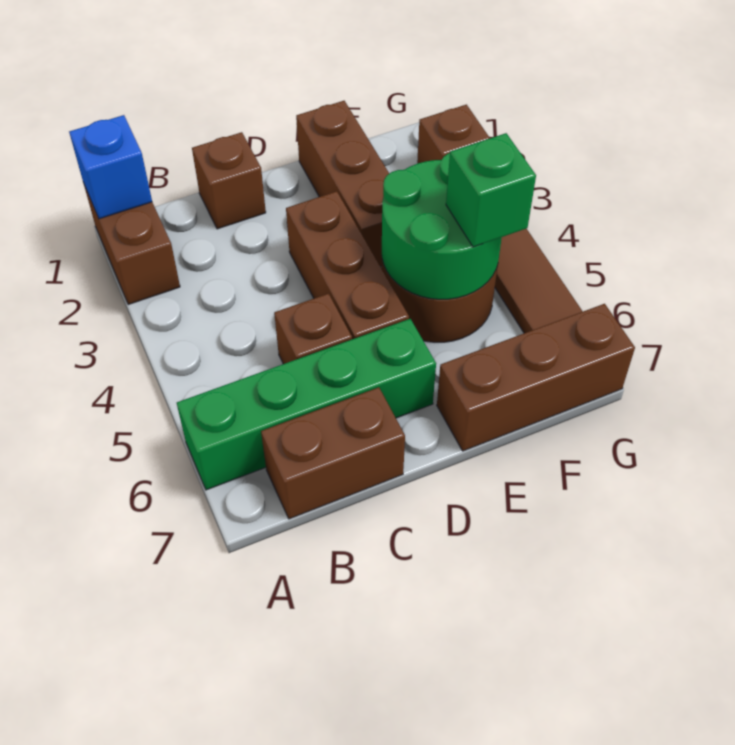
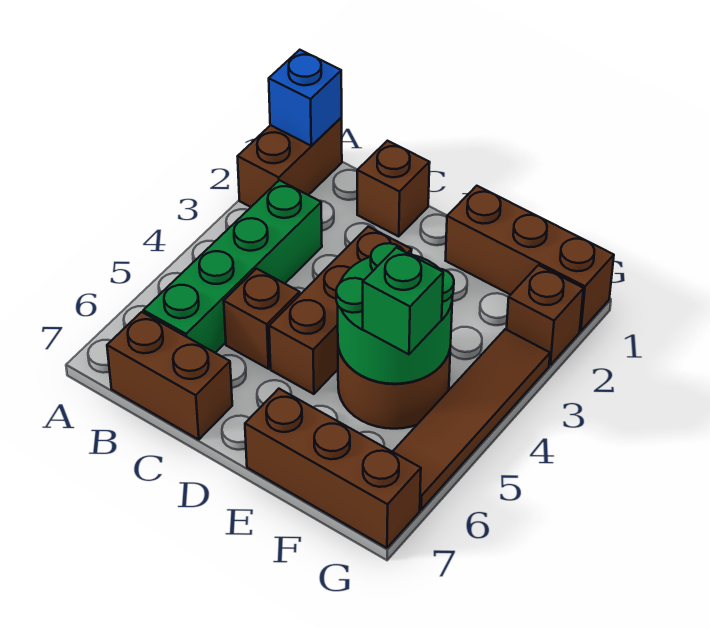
green brick A6:D6 level 1 -> green brick B3:B6 level 1
brown brick E1:E3 level 1 -> brown brick E1:G1 level 1

